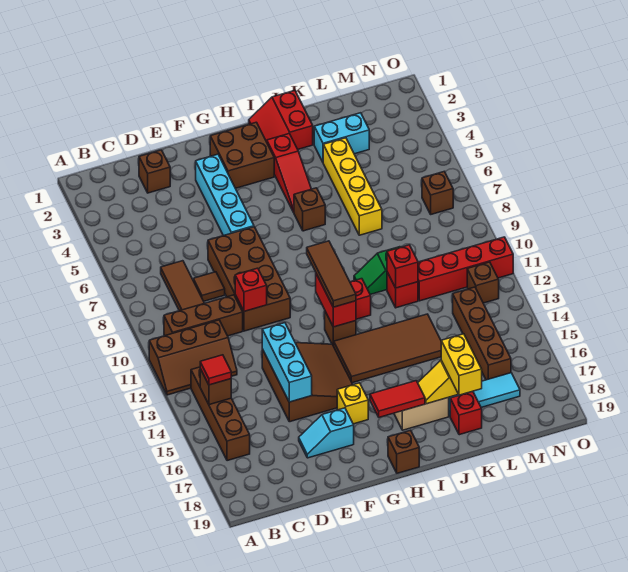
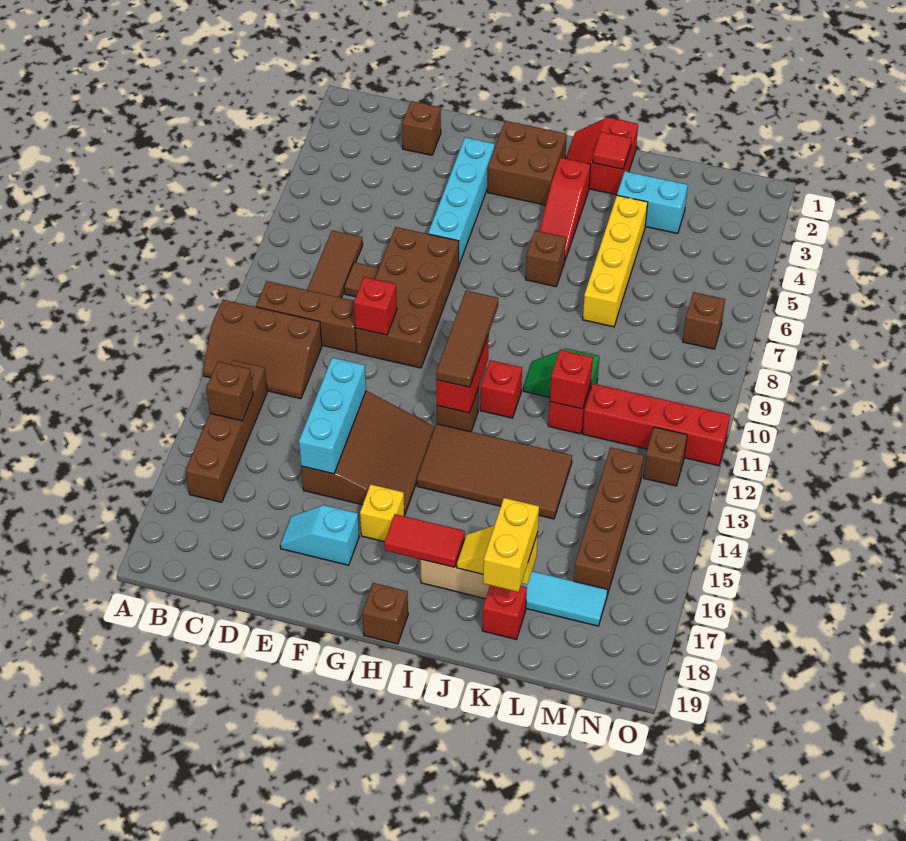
red tile B14 level 3 -> red tile J2 level 2

